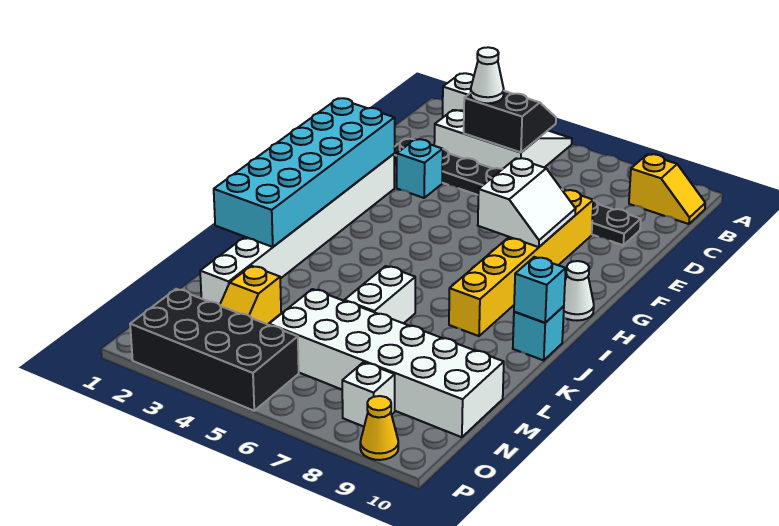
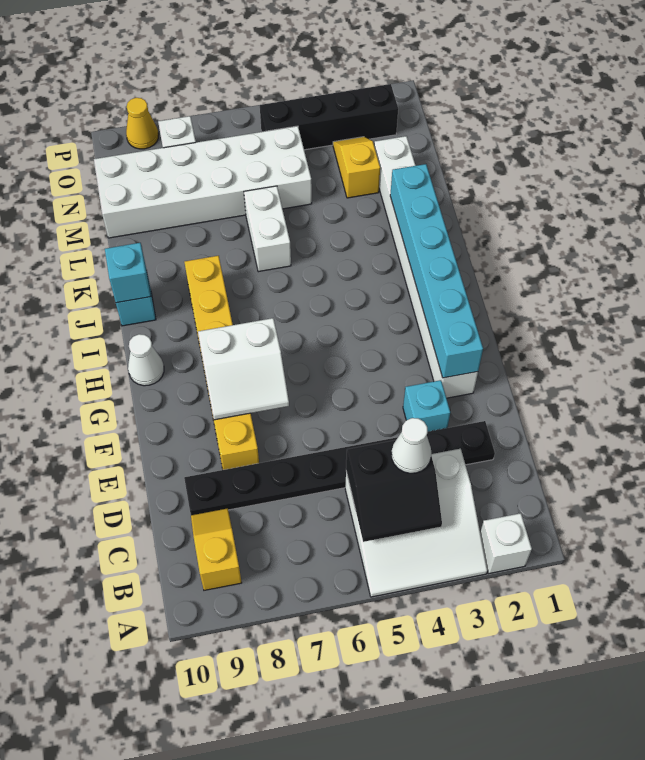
yellow slope B9:B10 level 1 top 9 -> yellow slope B9:C9 level 1 top B
cyan brick F1:K2 level 2 -> cyan brick F2:K2 level 2
white slope F7:G8 level 2 top 7 -> white slope F7:G8 level 2 top G
black brick O2:P5 level 1 -> black brick O2:O5 level 1

